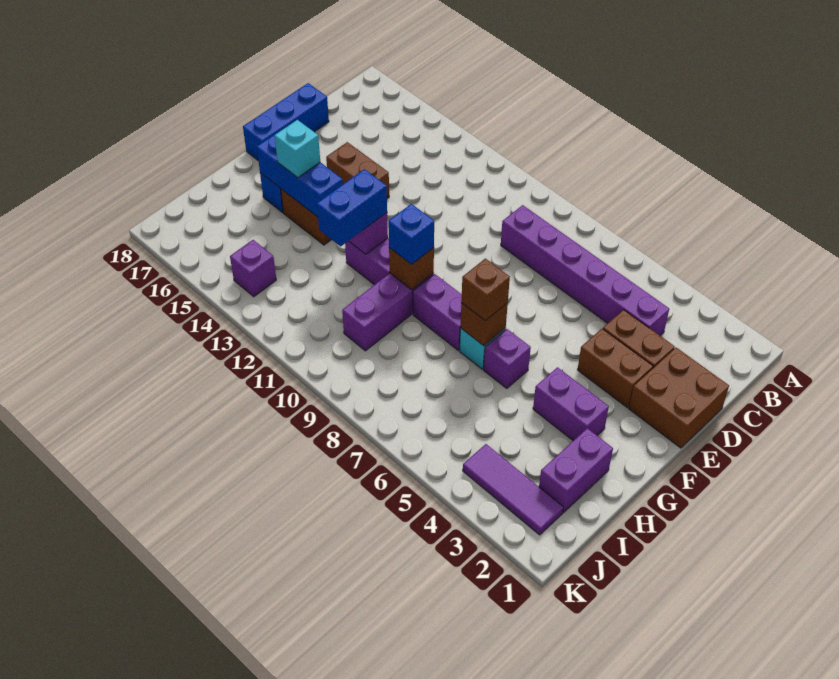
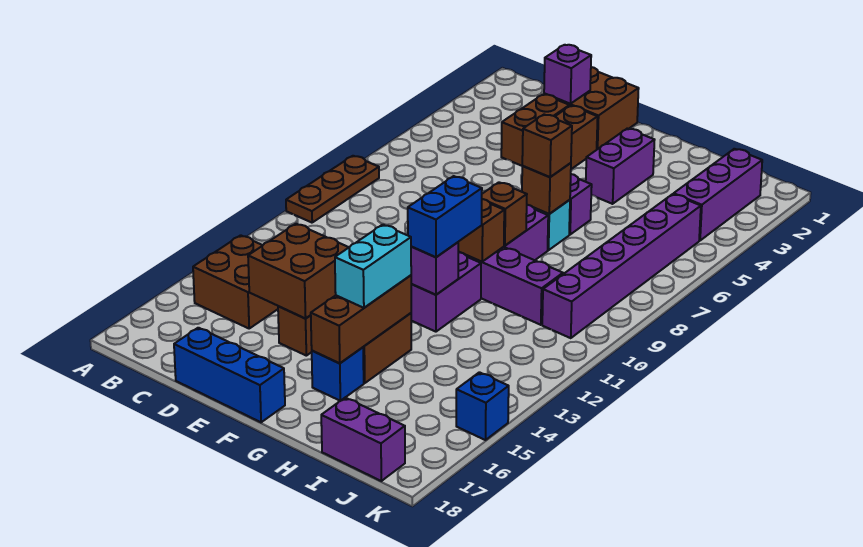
none -> brown plate A8:A10 level 1
none -> brown brick B14:C15 level 1
purple brick C4:C9 level 1 -> purple brick J5:J10 level 1
none -> brown brick D14:E15 level 2
none -> brown brick G9 level 2
blue brick G10 level 3 -> blue brick K15 level 1
blue brick G12:H12 level 3 -> blue brick G11:G12 level 3
blue brick G14:G16 level 2 -> brown brick G14:G16 level 2
cyan brick G15 level 3 -> cyan brick G14:G15 level 3
purple brick H2:I2 level 1 -> purple brick I18:J18 level 1
purple tile J2:J4 level 1 -> purple brick J2:J4 level 1
purple brick J14 level 1 -> purple brick D2 level 2

